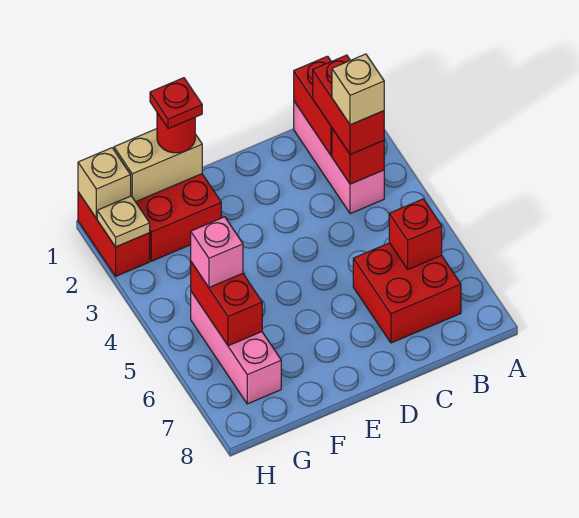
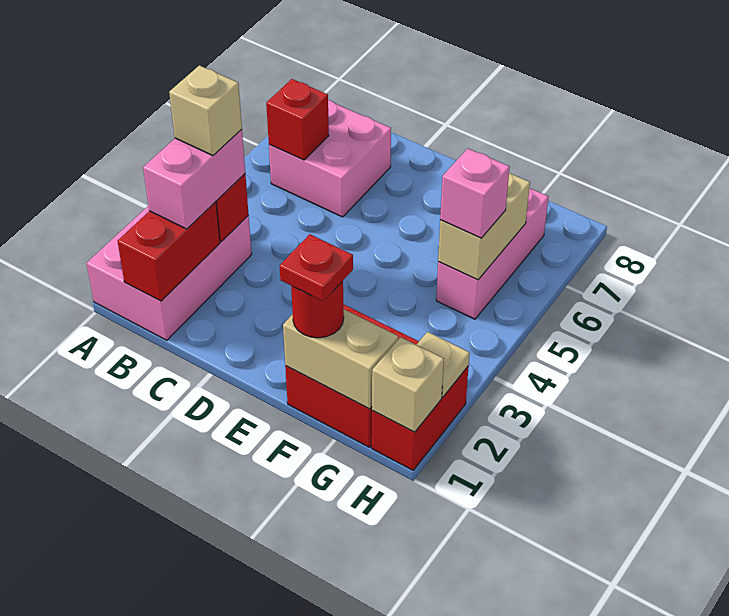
pink brick B1:B3 level 1 -> pink brick A1:B3 level 1
red brick B2:B3 level 3 -> pink brick B2:B3 level 3
red brick B6:C7 level 1 -> pink brick B6:C7 level 1
red brick G5:G6 level 2 -> tan brick G5:G6 level 2

